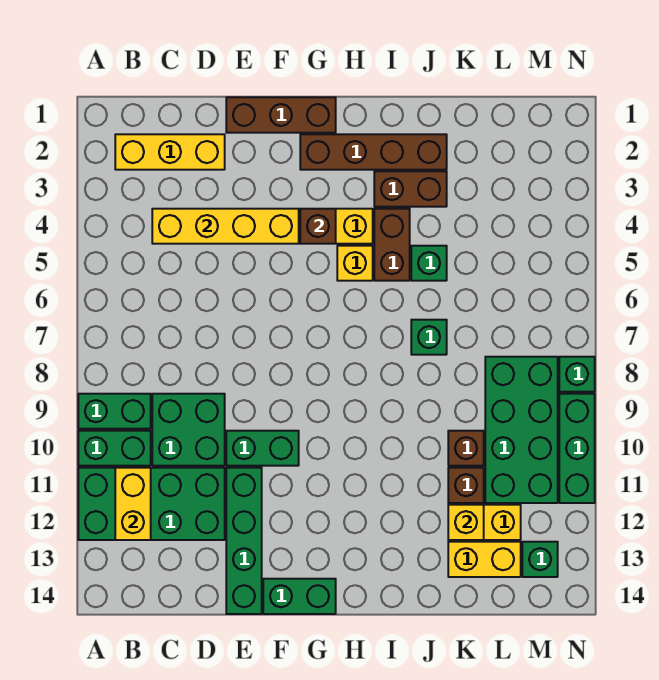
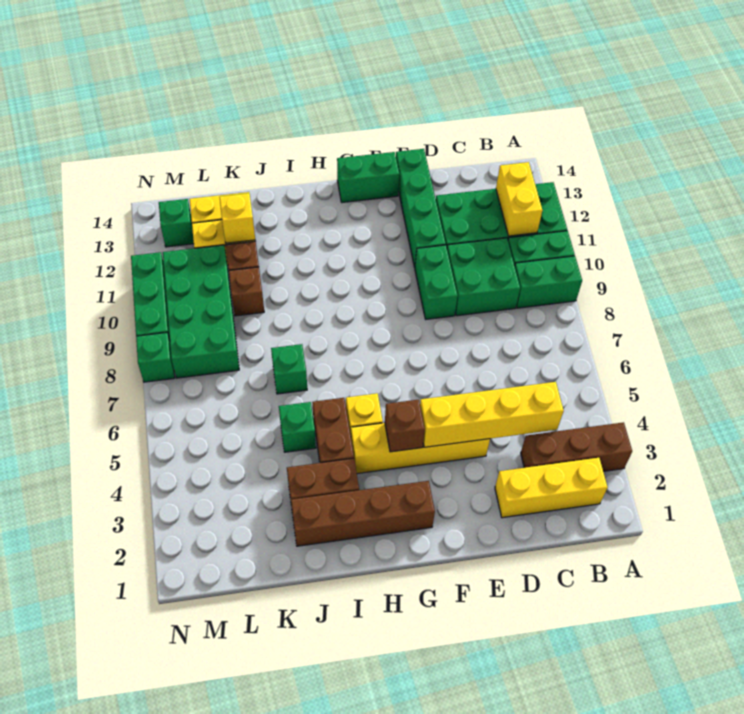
brown brick E1:G1 level 1 -> brown brick A3:C3 level 1
green brick E10:F10 level 1 -> green brick E9:E10 level 1

